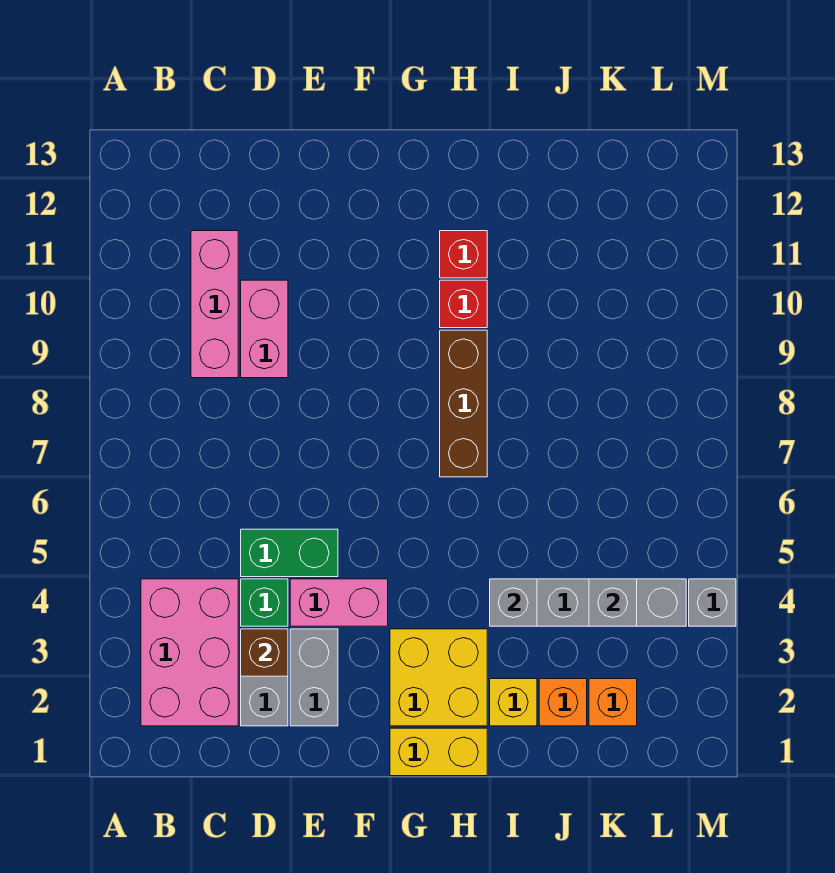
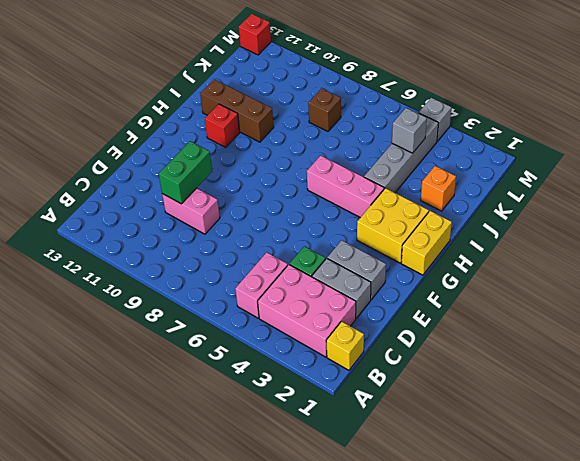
pink brick C9:C11 level 1 -> pink brick H4:H6 level 1
brown brick D3 level 2 -> brown brick K8 level 1
green brick D5:E5 level 1 -> green brick D10:E10 level 2
pink brick E4:F4 level 1 -> pink brick B5:C5 level 1
brown brick H7:H9 level 1 -> brown brick I10:I12 level 1
red brick H10 level 1 -> red brick M13 level 1
yellow brick I2 level 1 -> yellow brick B1 level 1
grey brick I4 level 2 -> none
orange brick K2 level 1 -> none

